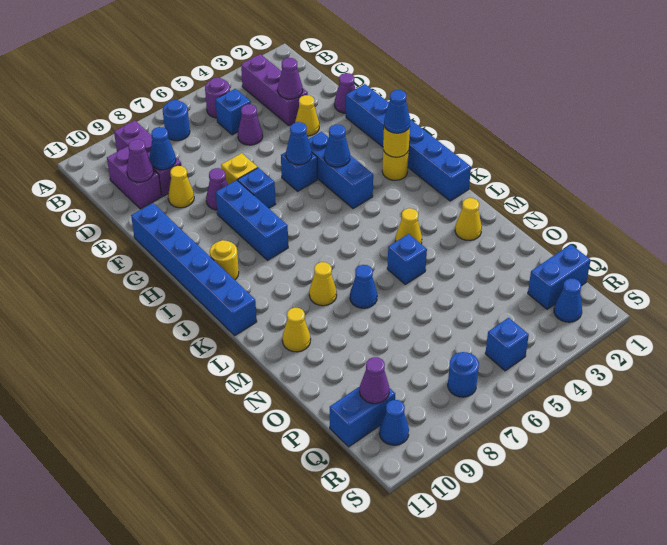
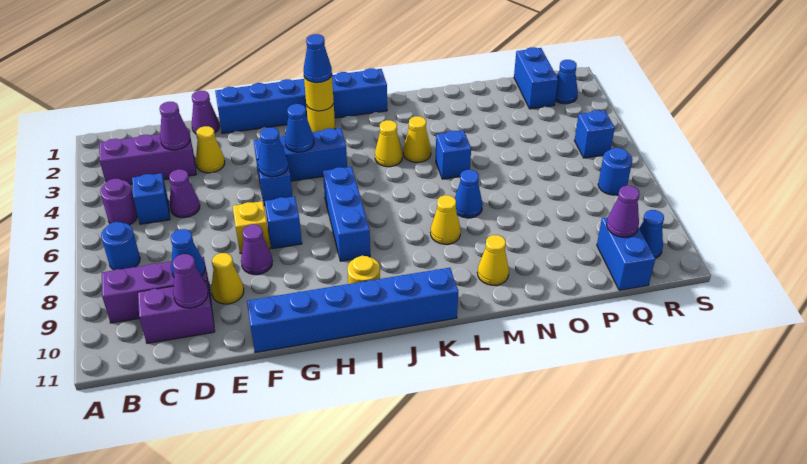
blue brick G8:I8 level 1 -> blue brick I6:I8 level 1
yellow cone M2 level 1 -> yellow cone K4 level 1

